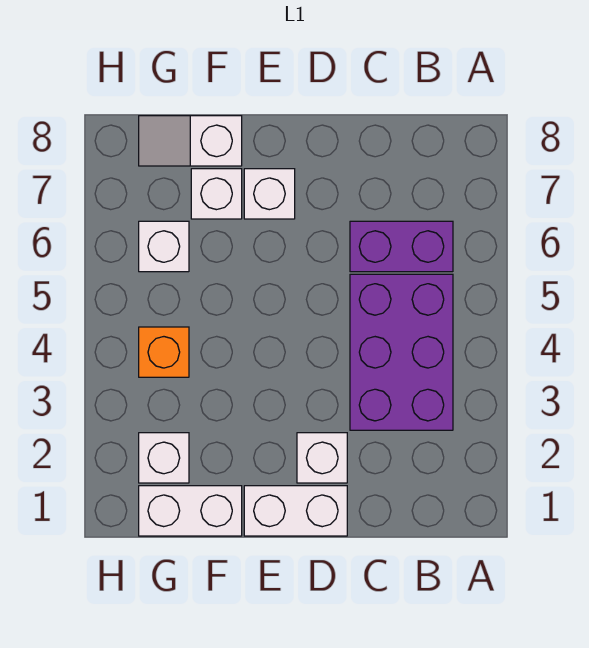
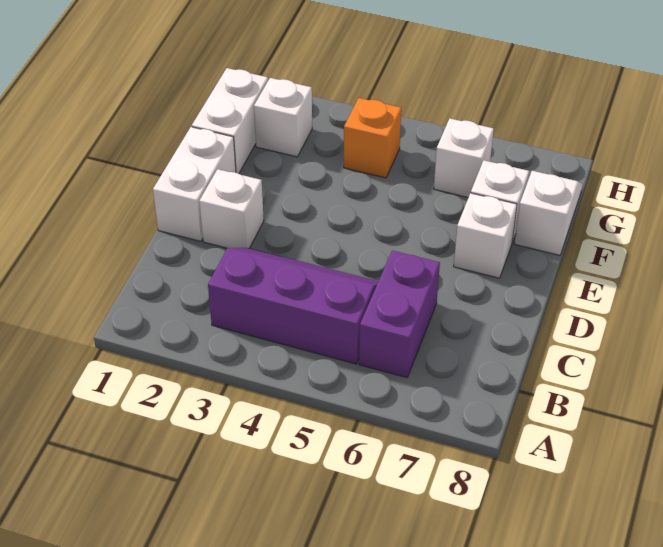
purple brick B3:C5 level 1 -> purple slope B3:C5 level 1 top B

